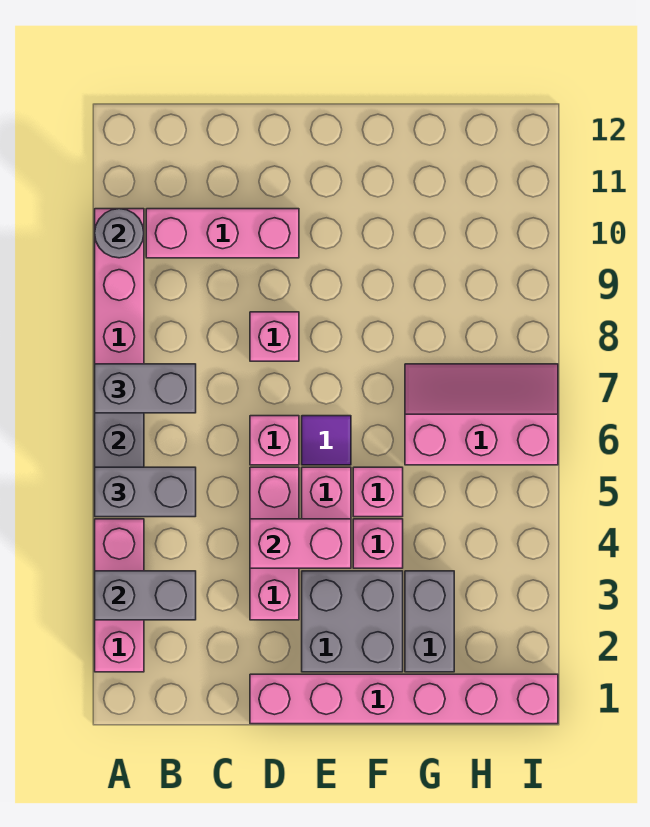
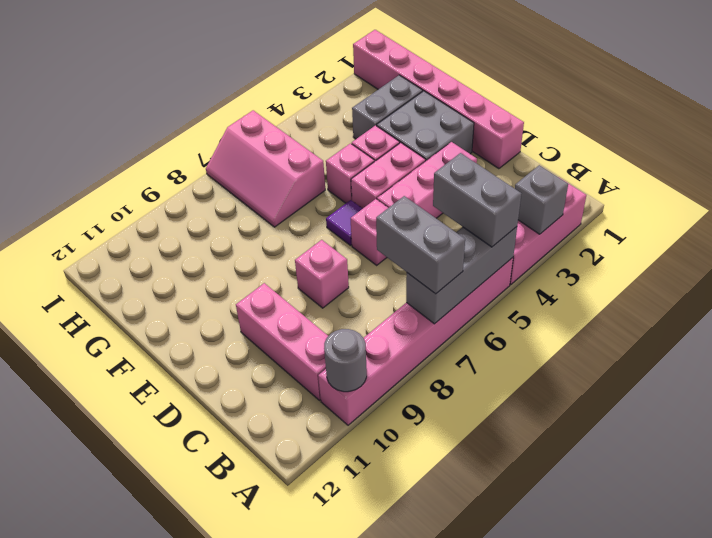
grey brick A3:B3 level 2 -> grey brick A3 level 2
pink brick D4:E4 level 2 -> none

